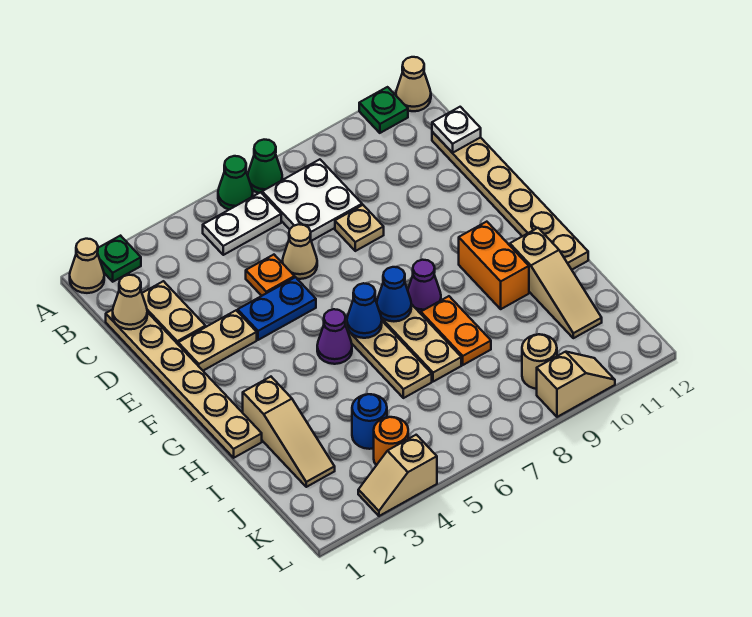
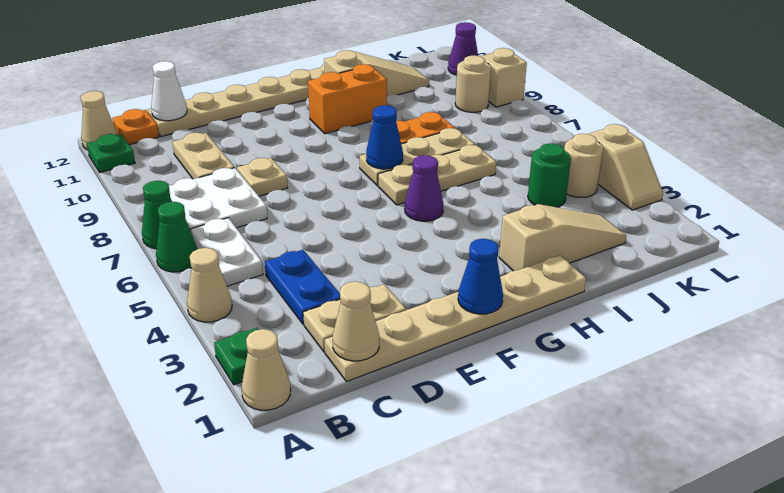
white plate C12 level 2 -> white cone C12 level 2
orange plate D5 level 1 -> orange plate B12 level 1
tan cone D6 level 1 -> tan cone A4 level 1
tan plate E2:E3 level 1 -> tan plate C9:C10 level 1
blue plate E4:E5 level 1 -> blue plate C3:C4 level 1
blue cone G6 level 2 -> blue cone F1 level 2
purple cone G8 level 1 -> purple cone L11 level 1
blue round brick J4 level 1 -> green round brick J4 level 1
orange round brick K4 level 1 -> tan round brick K4 level 1

